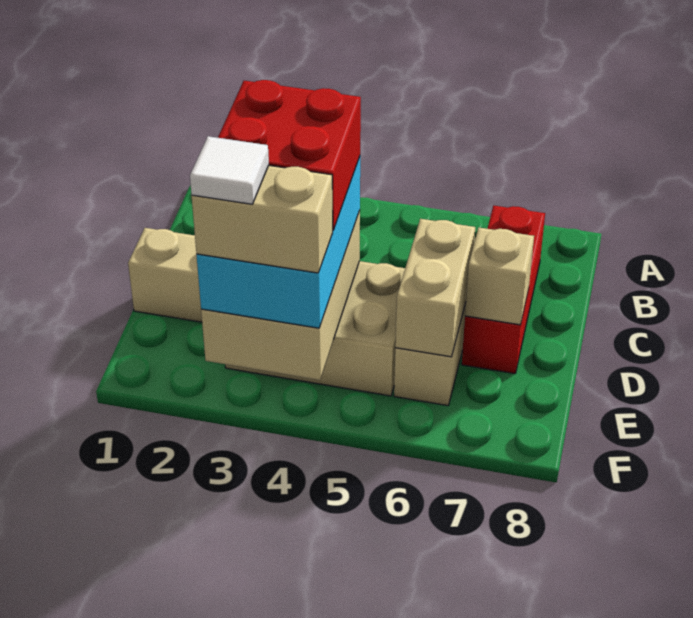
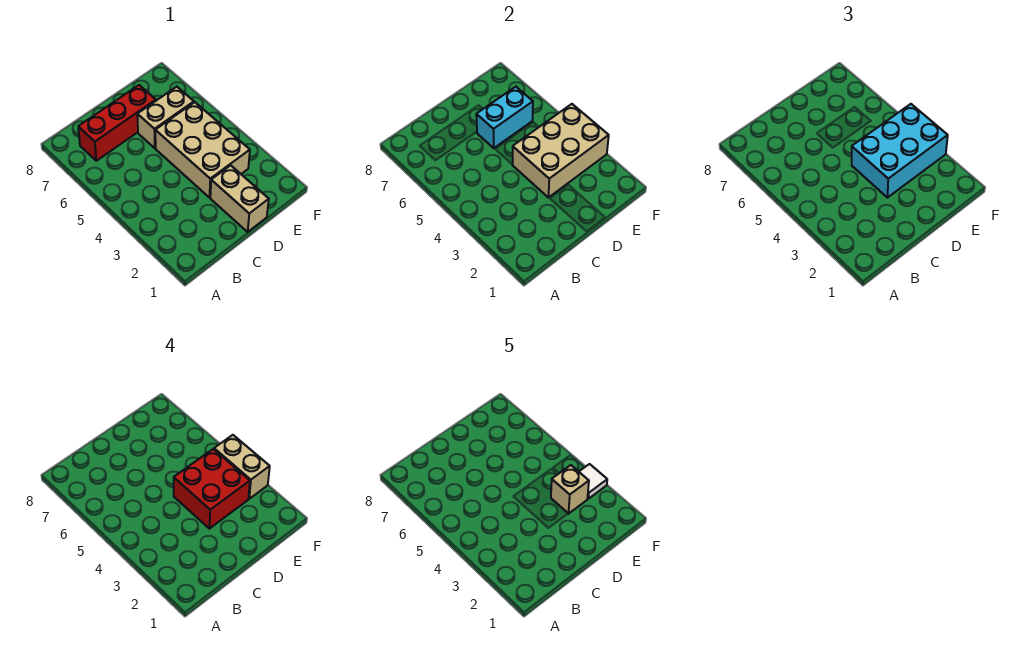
tan brick D6:E6 level 2 -> cyan brick D6:E6 level 2
tan brick D7 level 2 -> tan brick E3 level 5

